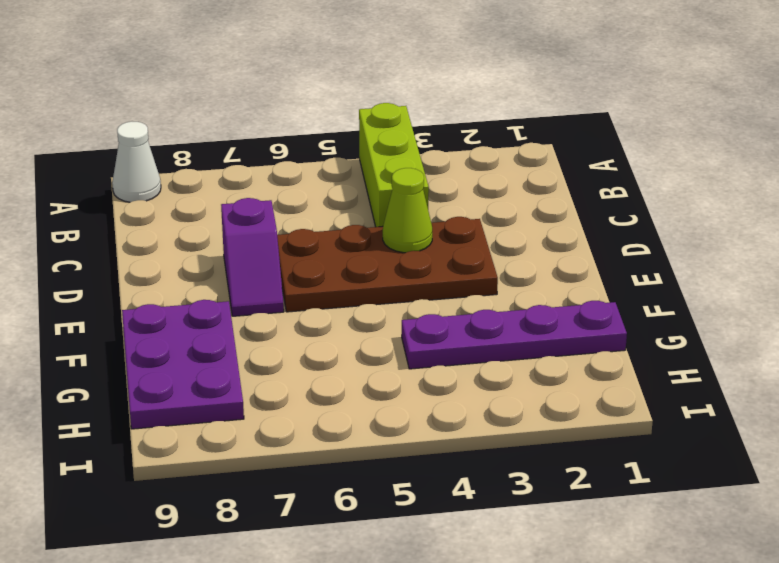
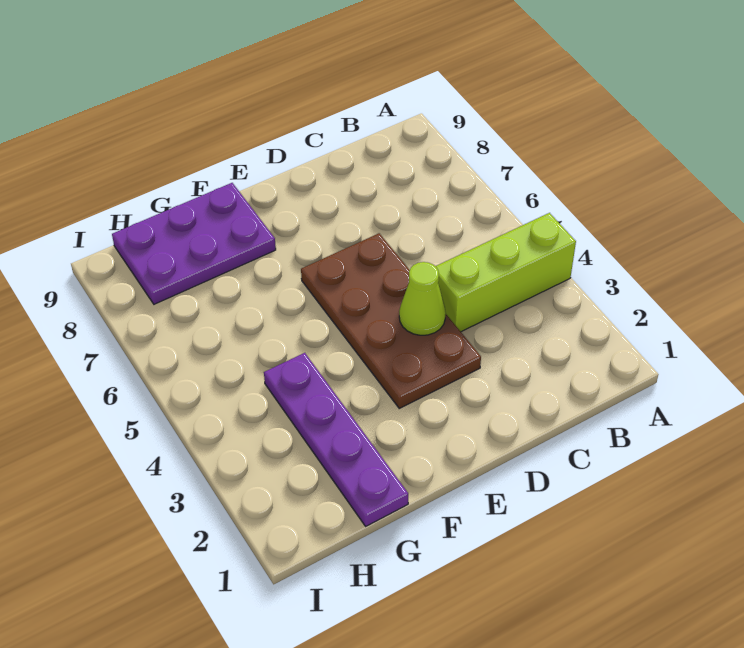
white cone A9 level 1 -> none
purple slope D7:E7 level 1 top D -> none

